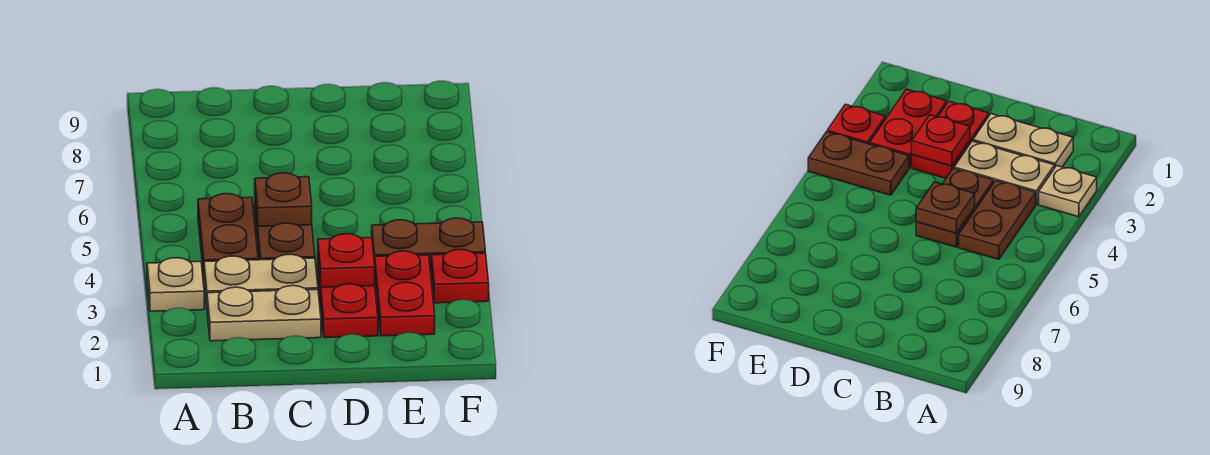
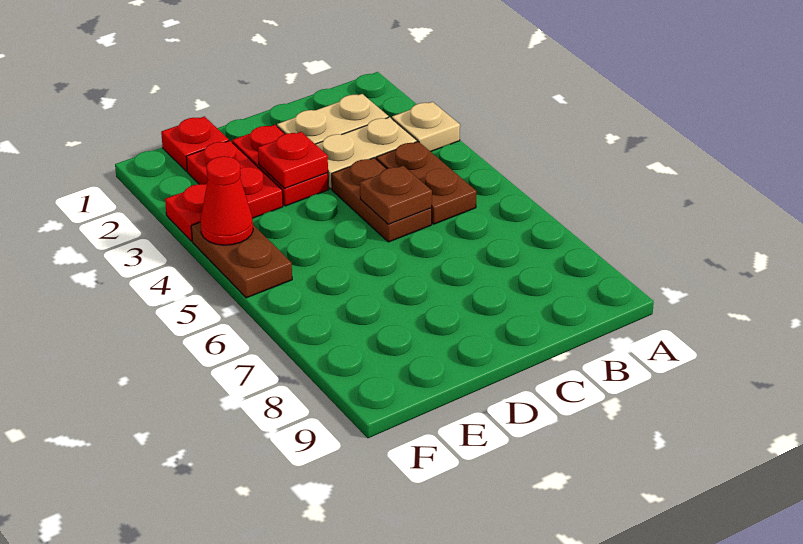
none -> red plate E1 level 1
brown plate E4:F4 level 1 -> brown plate F4:F5 level 1
none -> red cone F4 level 2

